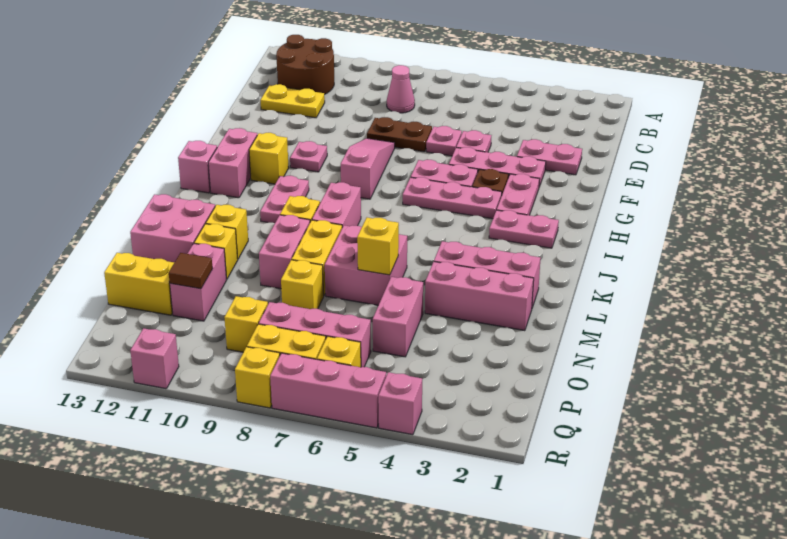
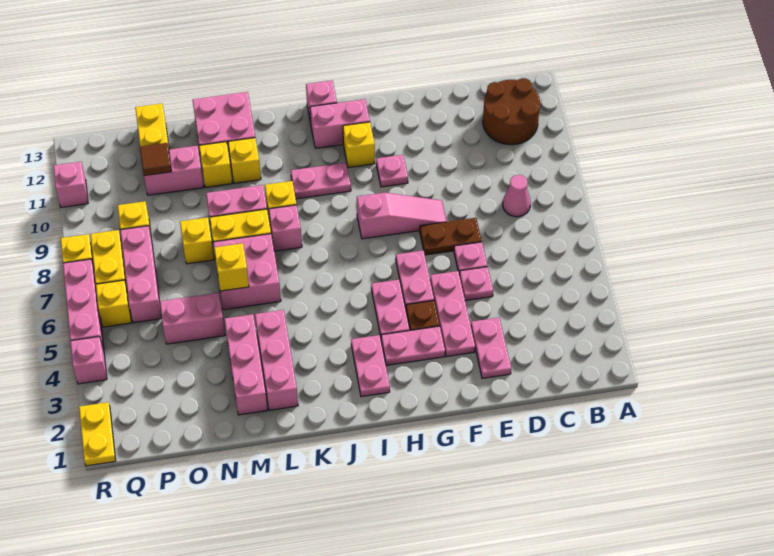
yellow plate D11:D12 level 1 -> yellow plate R1:R2 level 1
brown plate E7:E8 level 1 -> brown plate E7:F7 level 1
pink plate H4:H6 level 1 -> pink plate H4:H5 level 1
pink brick J8:K8 level 1 -> pink brick K8 level 1

